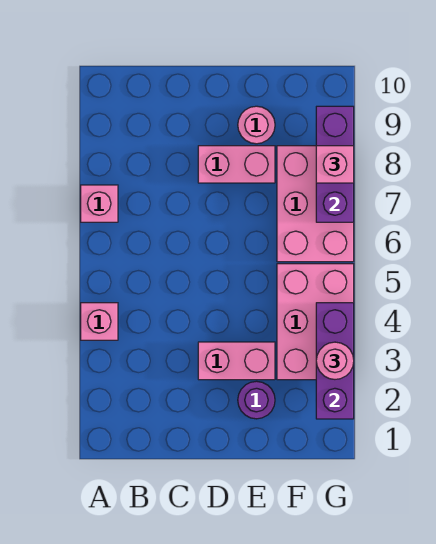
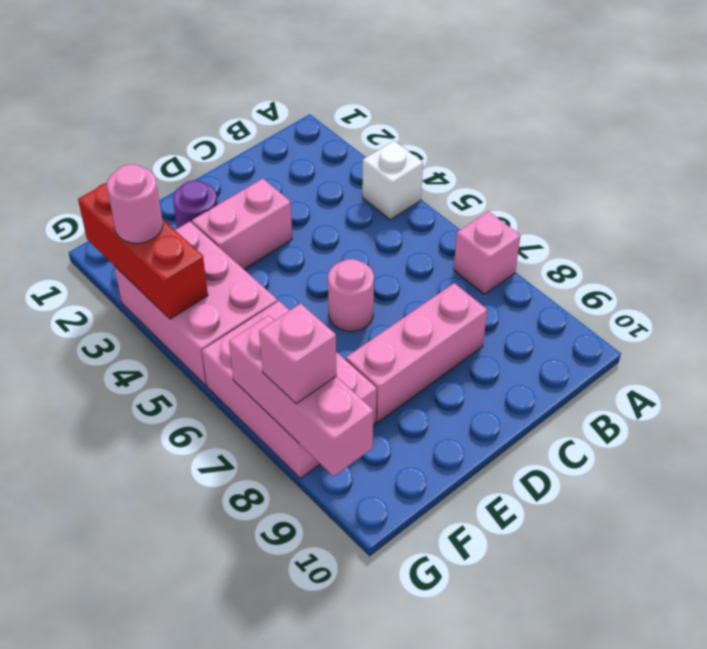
pink brick A4 level 1 -> white brick A4 level 1
pink brick D8:E8 level 1 -> pink brick C8:E8 level 1
pink round brick E9 level 1 -> pink round brick D6 level 1
purple brick G2:G4 level 2 -> red brick G2:G4 level 2
purple brick G7:G9 level 2 -> pink brick G7:G9 level 2

